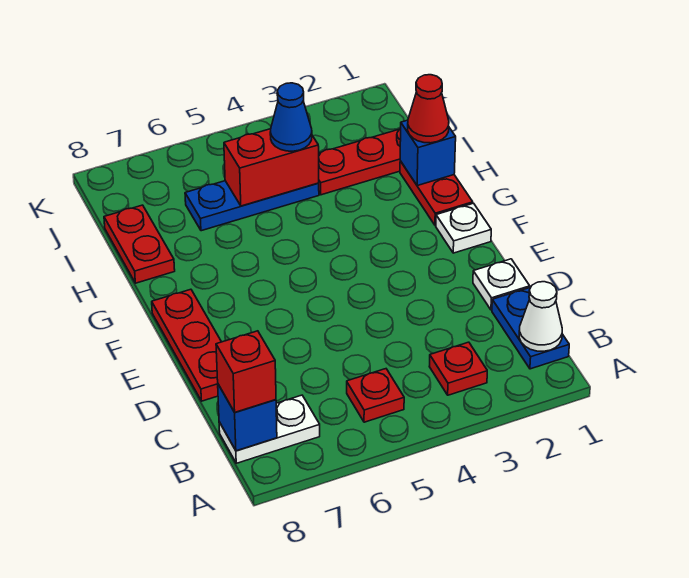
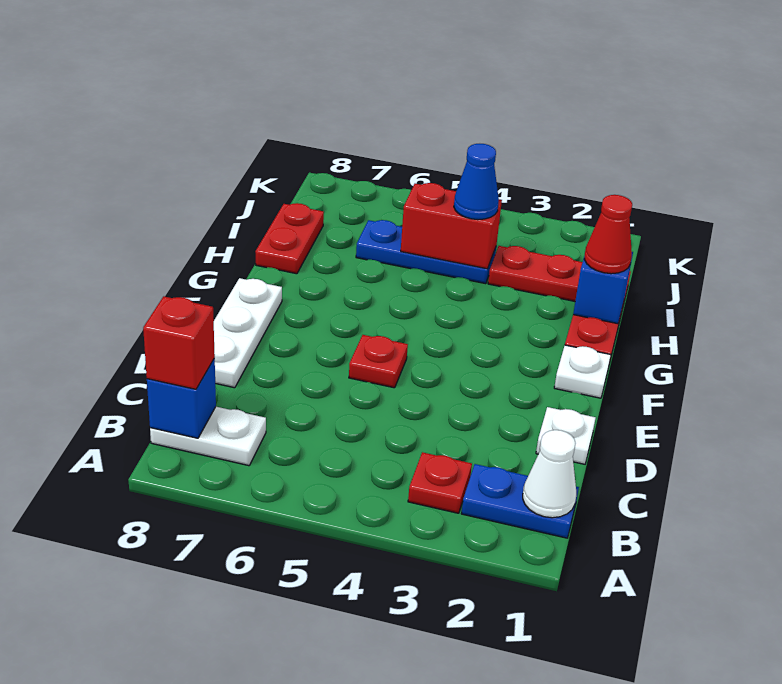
blue plate B1:C1 level 1 -> blue plate B1:B2 level 1
red plate B5 level 1 -> red plate E5 level 1
red plate D8:F8 level 1 -> white plate D8:F8 level 1

